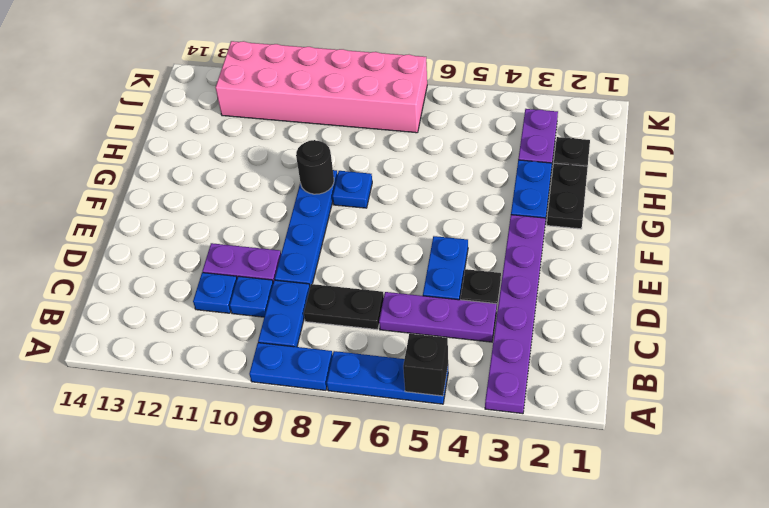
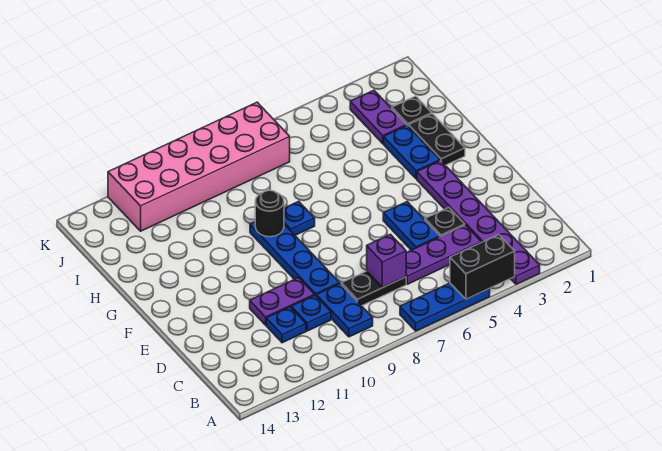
black brick A5 level 2 -> black brick A4:A5 level 2
blue plate A8:A9 level 1 -> none
none -> purple brick C7 level 2

